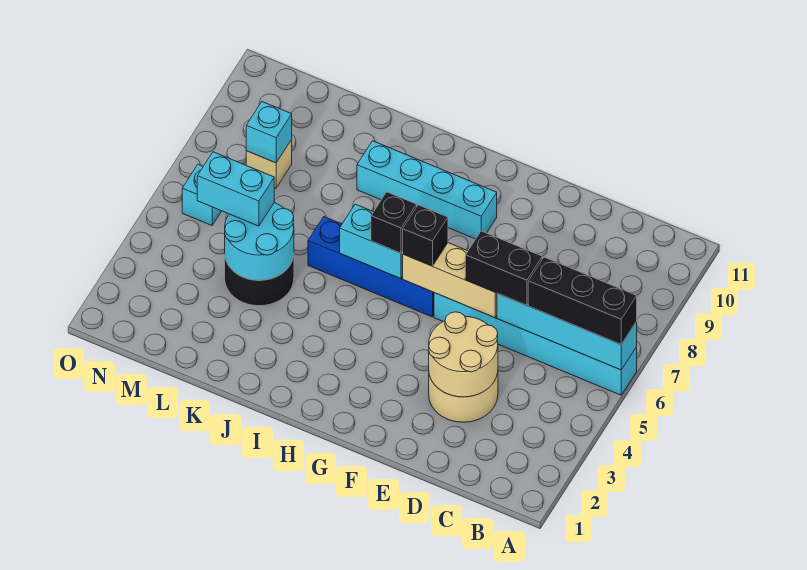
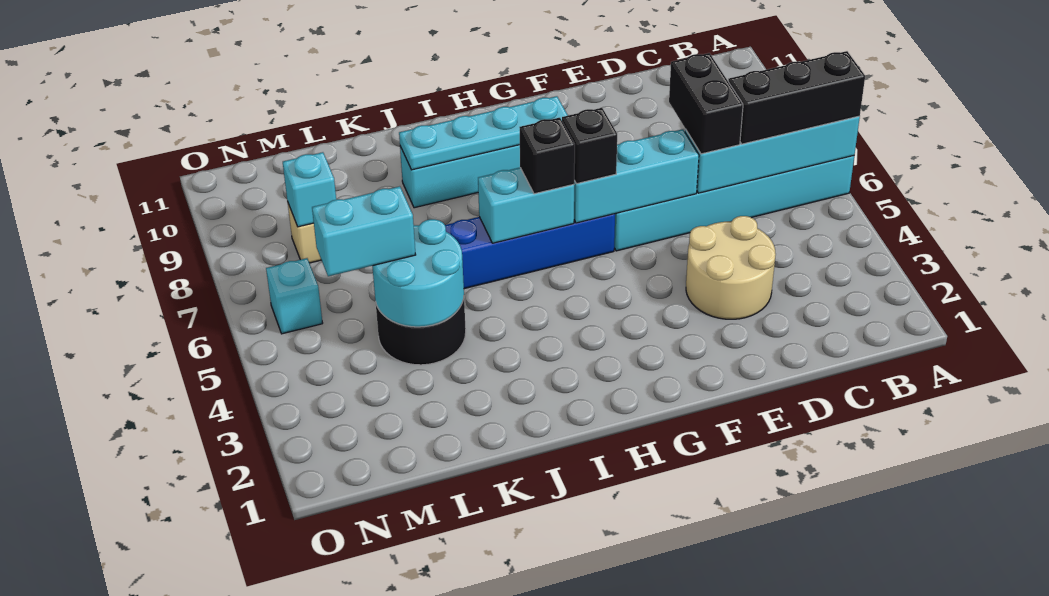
tan round brick D3:E4 level 2 -> none
black brick D6:E6 level 3 -> black brick D6:D7 level 3
tan brick E6:G6 level 2 -> cyan brick E6:G6 level 2
none -> cyan plate G9:J9 level 2

